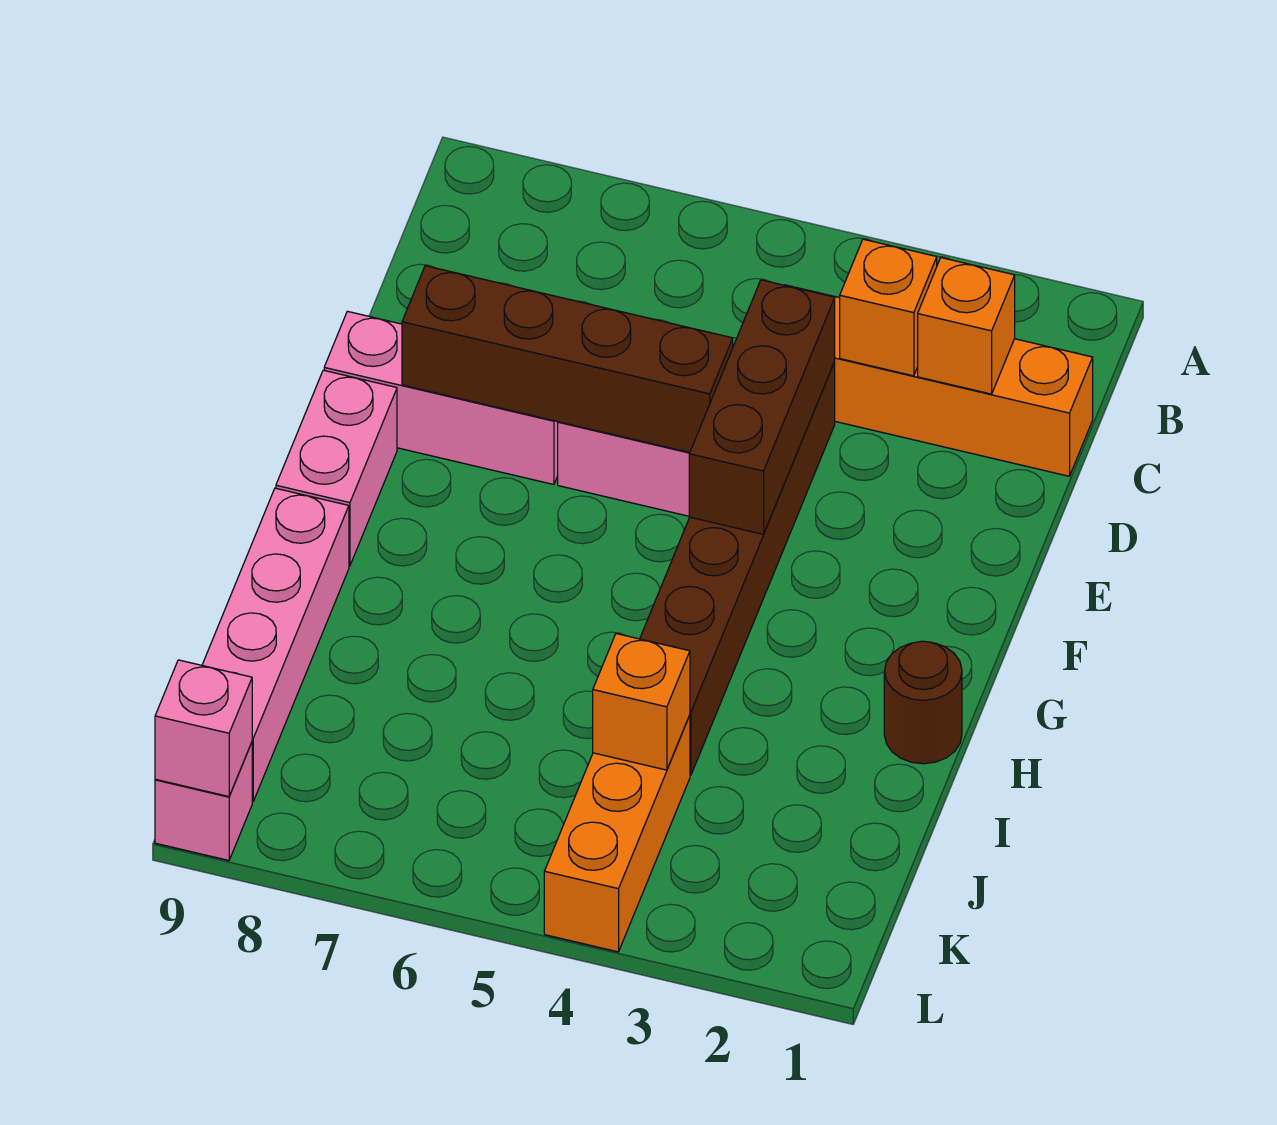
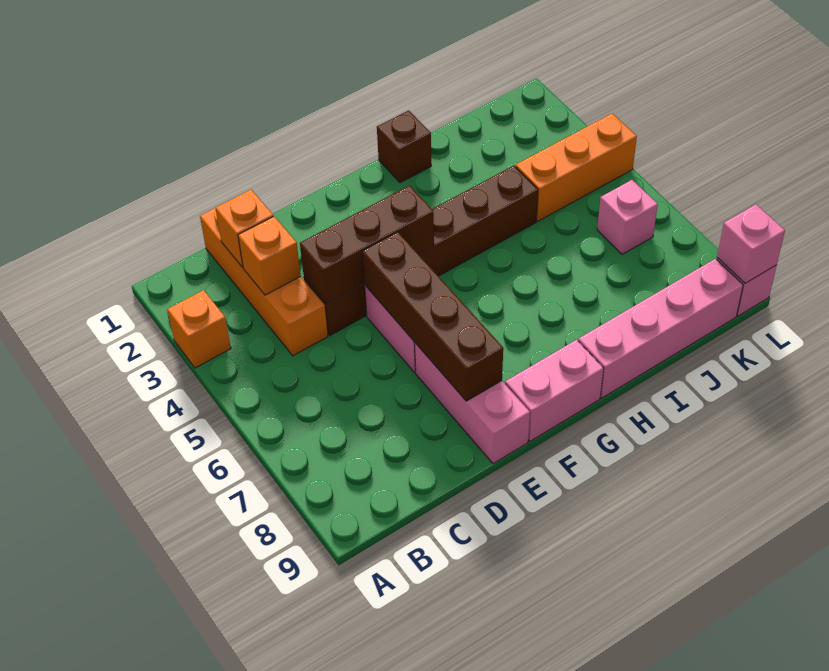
brown round brick H1 level 1 -> brown brick H1 level 1
orange brick J4 level 2 -> orange brick A3 level 1
none -> pink brick K6 level 1

